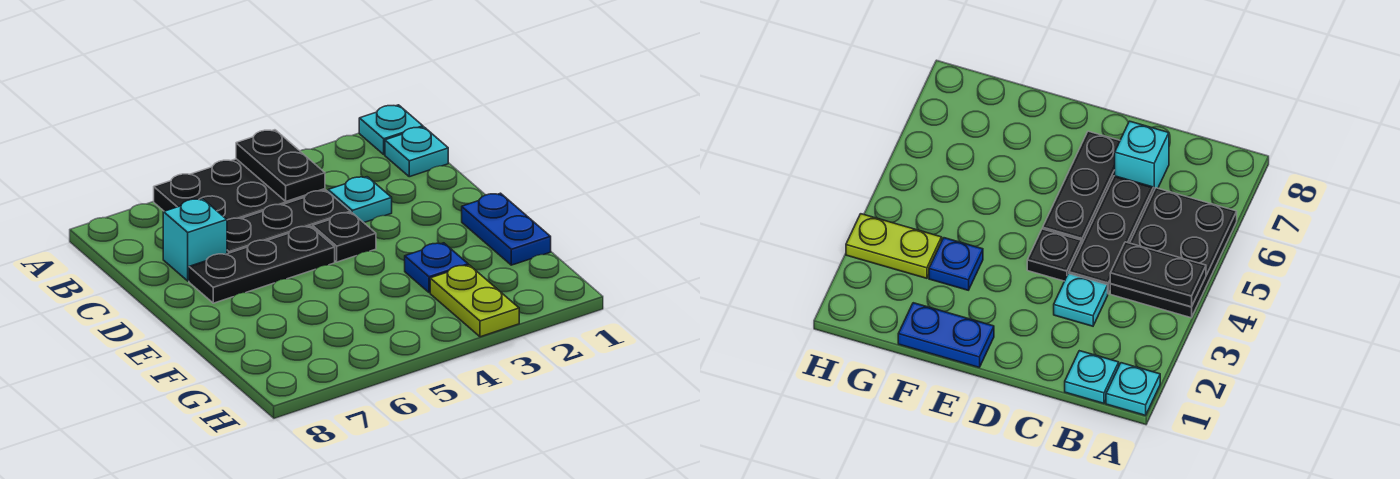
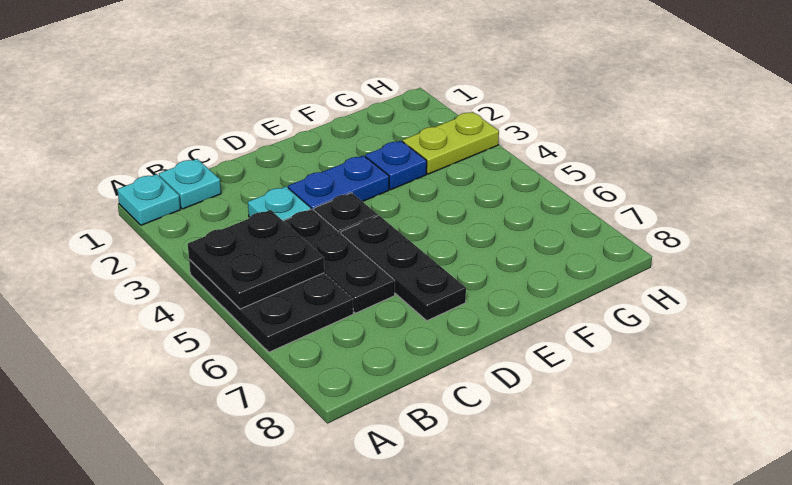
black plate A4:B4 level 2 -> black plate A4:B5 level 2
cyan brick C7 level 1 -> none
blue plate E1:F1 level 1 -> blue plate D3:E3 level 1

